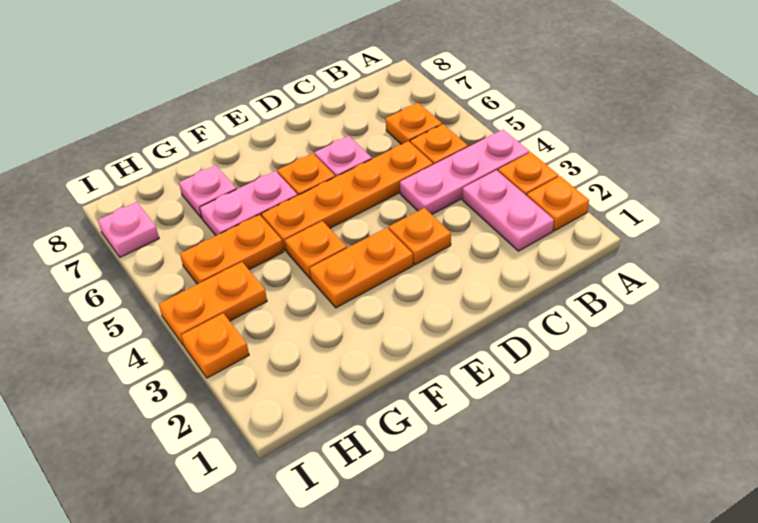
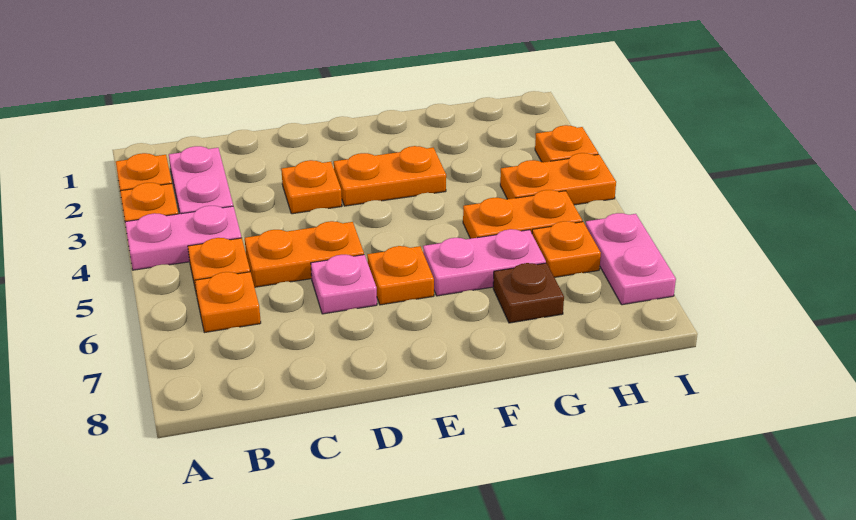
pink plate A4:C4 level 1 -> pink plate A4:B4 level 1
orange plate C5:F5 level 1 -> orange plate C5:D5 level 1
orange plate F4 level 1 -> orange plate H6 level 1
pink plate G7 level 1 -> brown plate G7 level 1
pink plate I7 level 1 -> pink plate I6:I7 level 1

